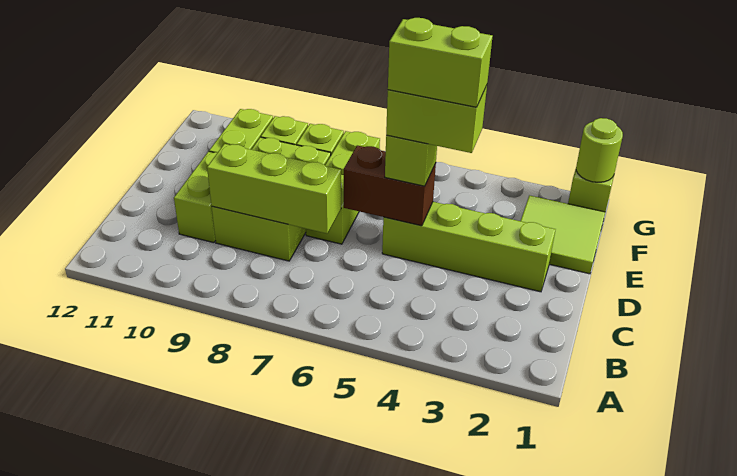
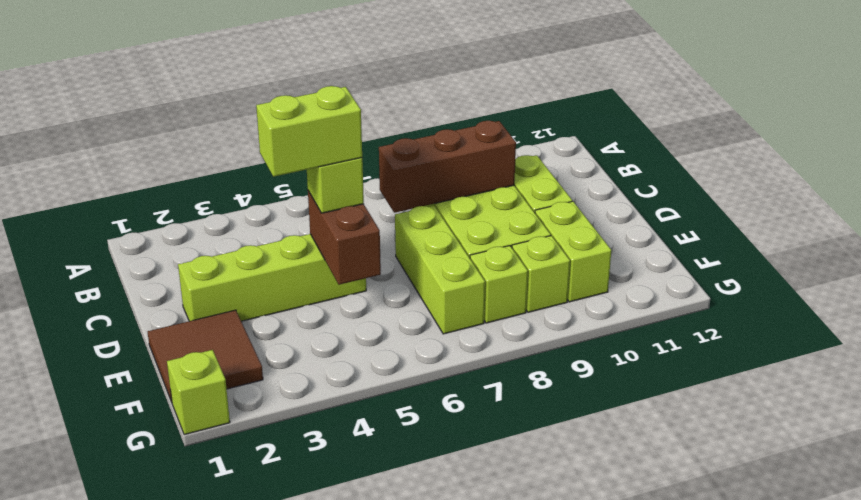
lime brick C7:C9 level 2 -> brown brick C7:C9 level 2
lime brick D4:D5 level 5 -> none
brown brick D5:D6 level 2 -> brown brick D5:E5 level 2
lime tile E1:F2 level 1 -> brown tile E1:F2 level 1
lime round brick G1 level 2 -> none

